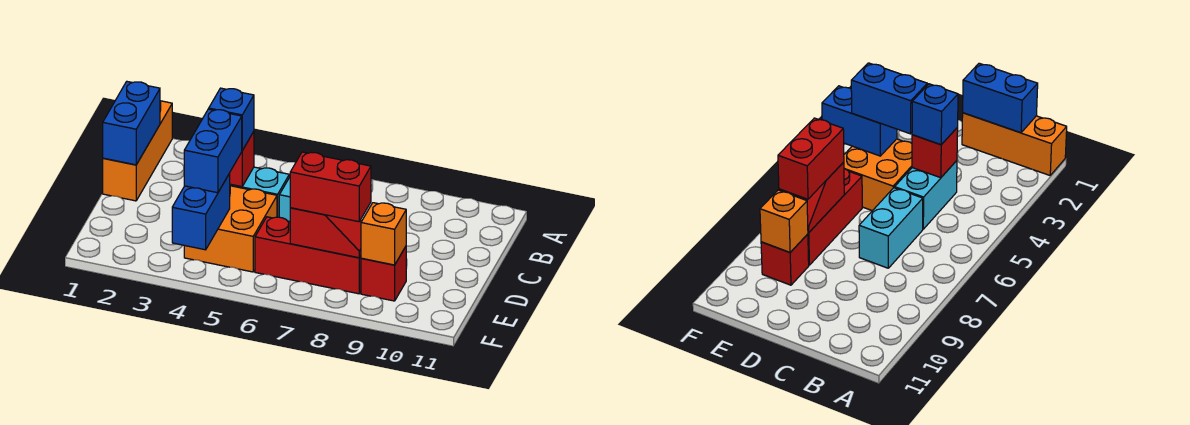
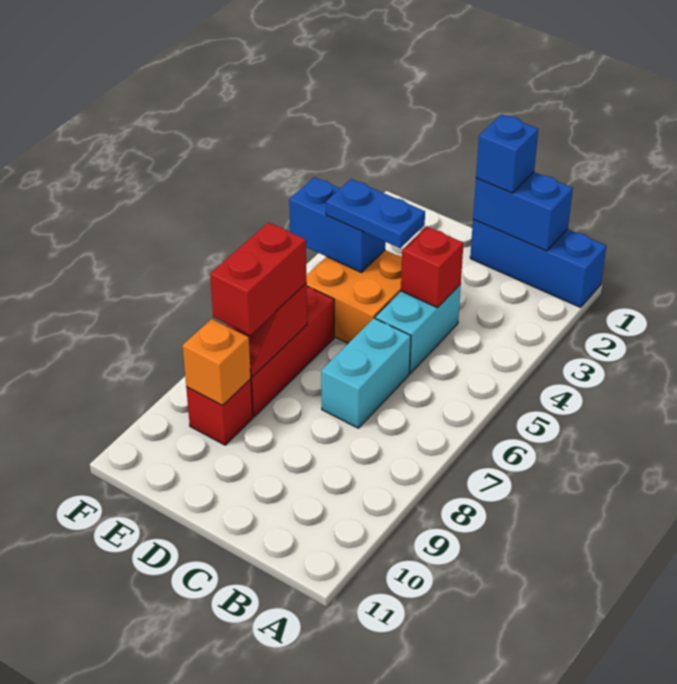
orange brick A1:C1 level 1 -> blue brick A1:C1 level 1
blue brick C4 level 3 -> blue brick C1 level 3
blue brick D4:E4 level 3 -> blue plate D4:E4 level 3

